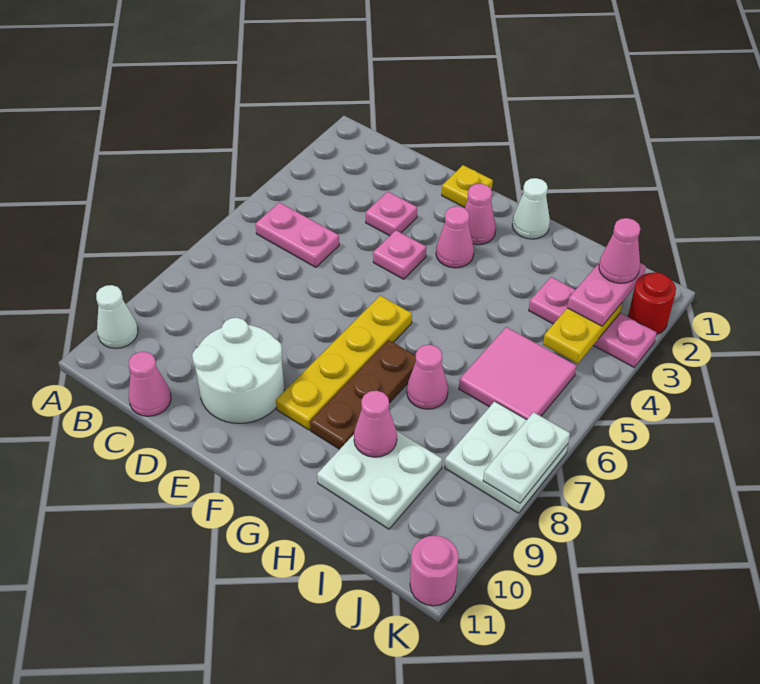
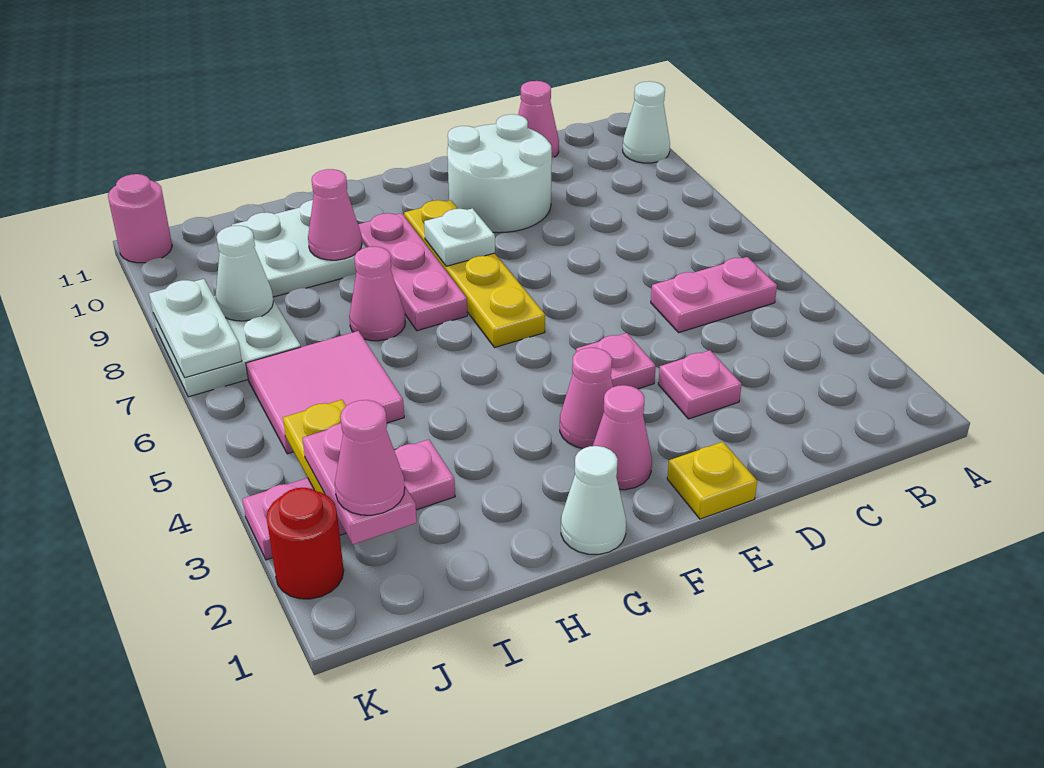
none -> white plate F8 level 2
brown plate G7:G9 level 1 -> pink plate G7:G9 level 1
none -> white cone J8 level 2

